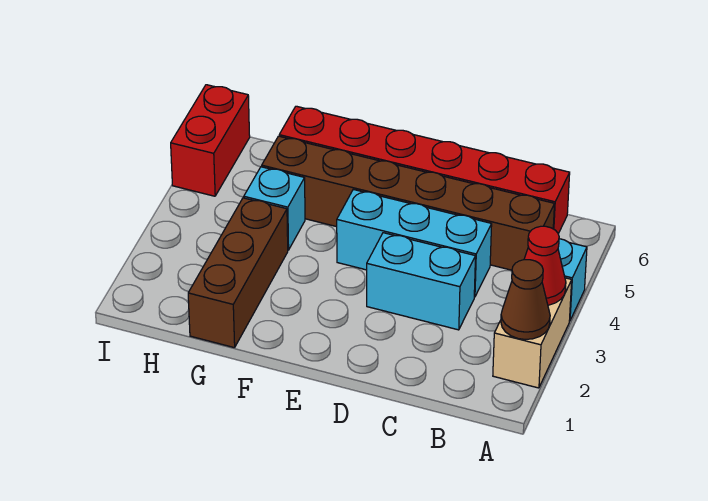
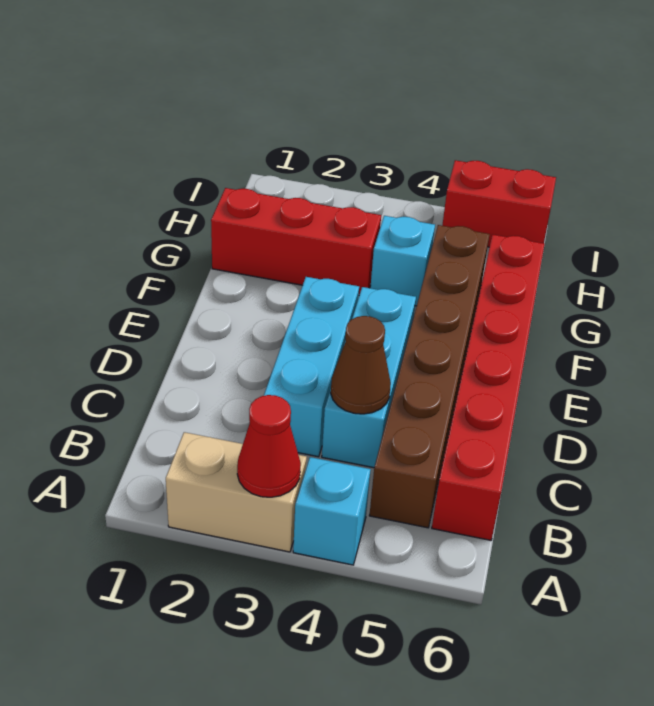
brown cone A2 level 2 -> brown cone C4 level 2
cyan brick C3:D3 level 1 -> cyan brick C3:E3 level 1
brown brick G1:G3 level 1 -> red brick G1:G3 level 1

